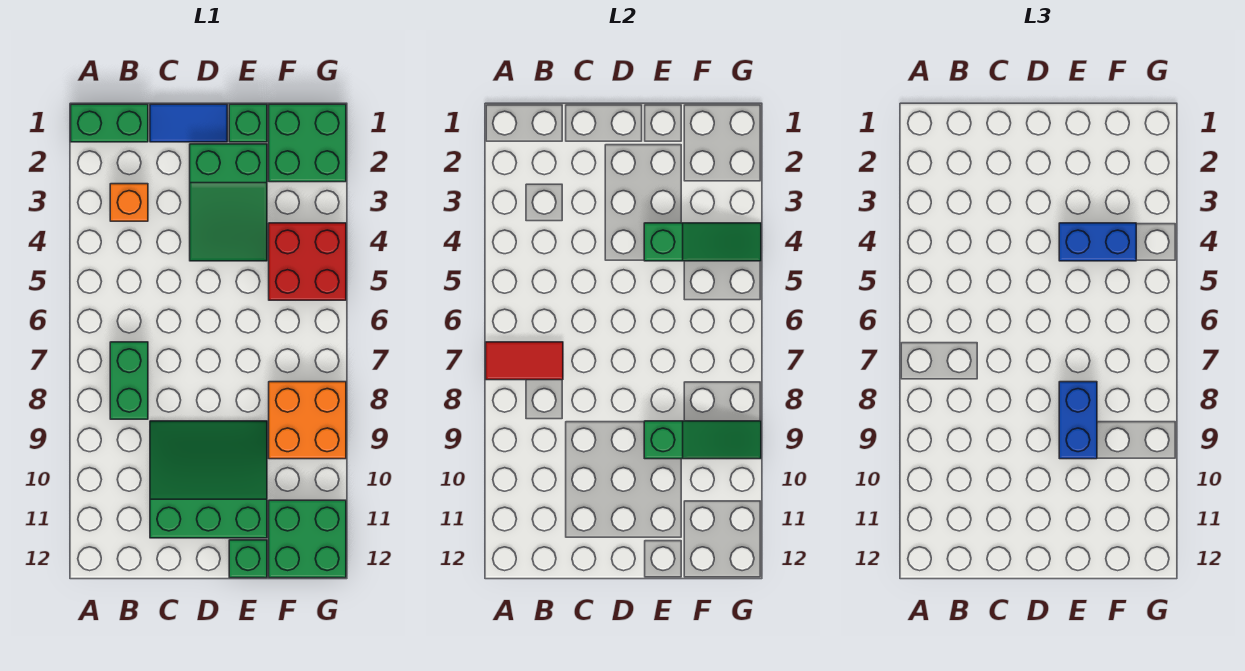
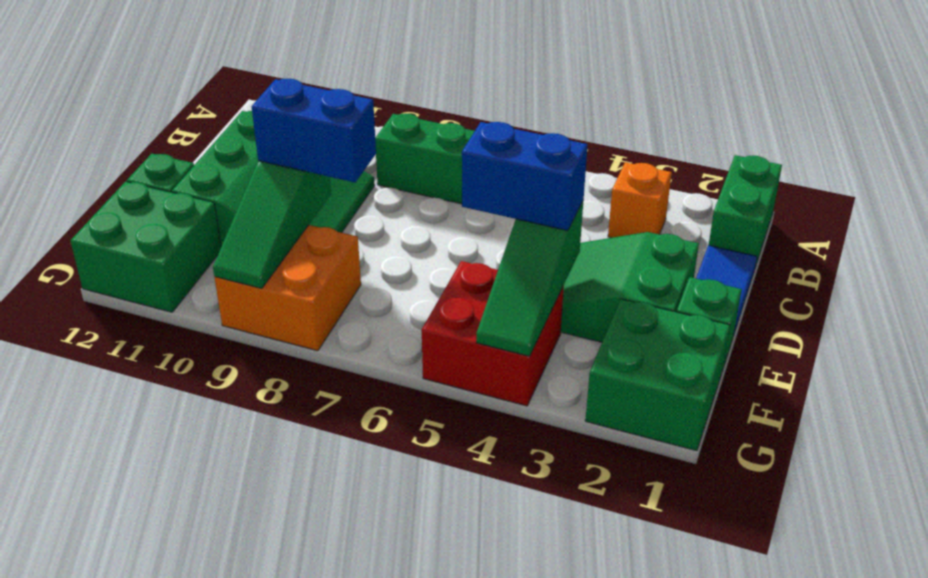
red tile A7:B7 level 2 -> none
blue brick E4:F4 level 3 -> blue brick E4:E5 level 3

